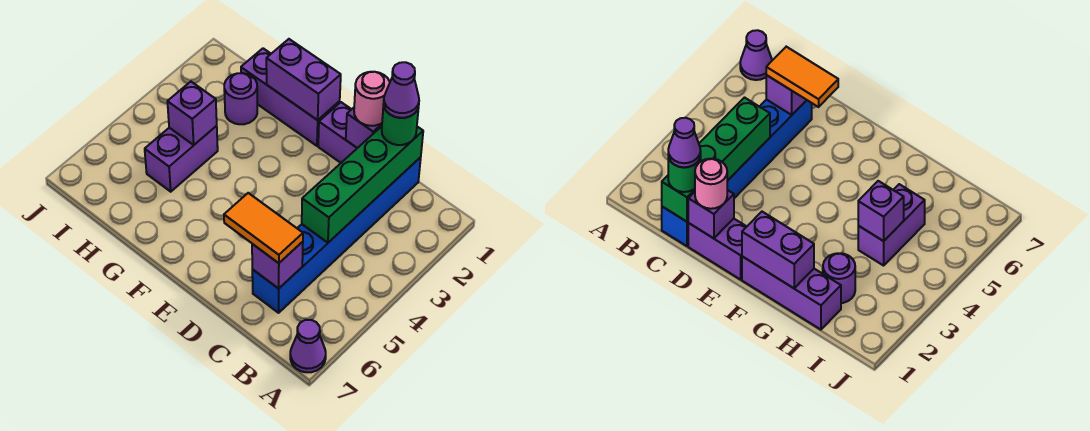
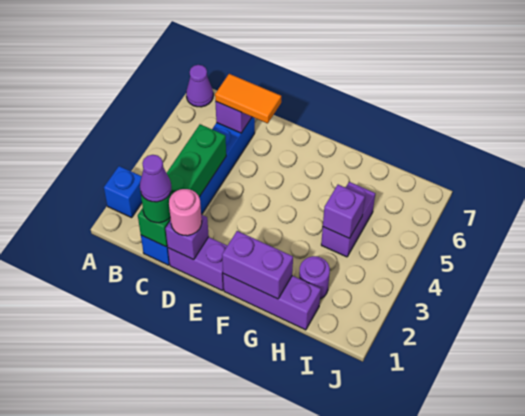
none -> blue brick A2 level 1

